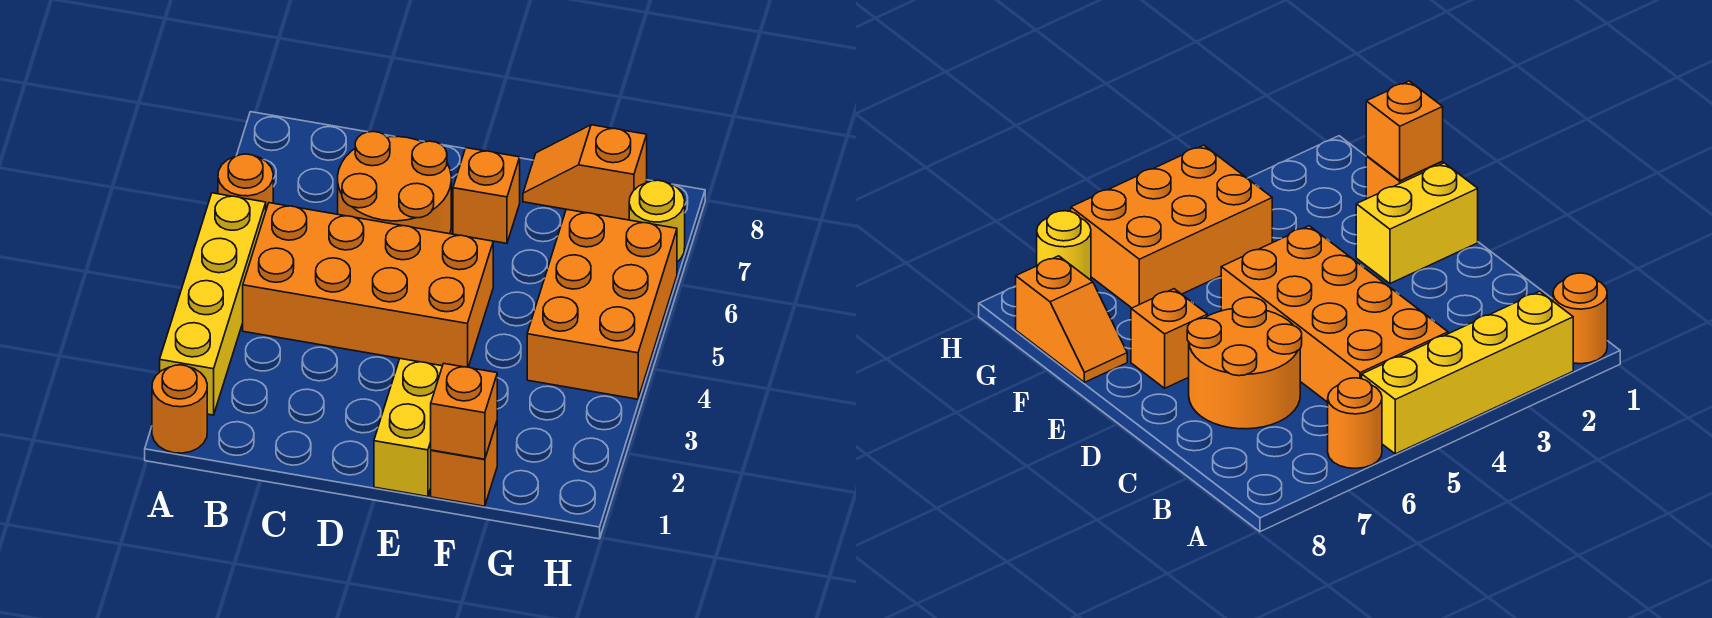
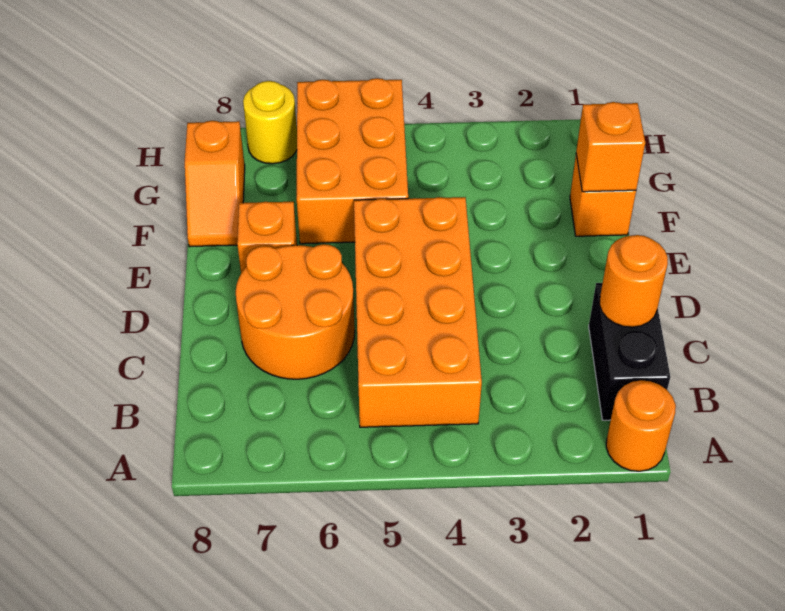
yellow brick A2:A5 level 1 -> none
orange round brick A6 level 1 -> orange round brick C1 level 2
none -> black brick B1:C1 level 1
yellow brick E1:E2 level 1 -> none
orange brick G4:H6 level 1 -> orange brick F5:H6 level 1

